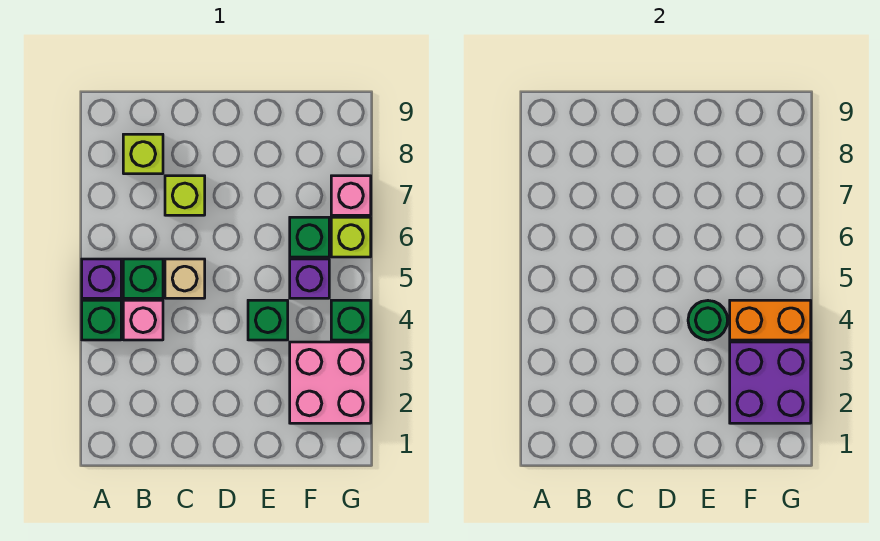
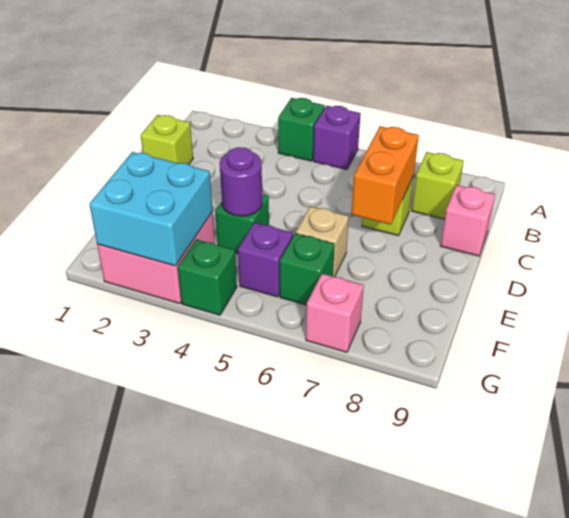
pink brick B4 level 1 -> pink brick C9 level 1
green brick B5 level 1 -> none
tan brick C5 level 1 -> tan brick E6 level 1
green round brick E4 level 2 -> purple round brick E4 level 2
purple brick F2:G3 level 2 -> cyan brick F2:G3 level 2
orange brick F4:G4 level 2 -> orange brick C7:D7 level 2
lime brick G6 level 1 -> lime brick C1 level 1

